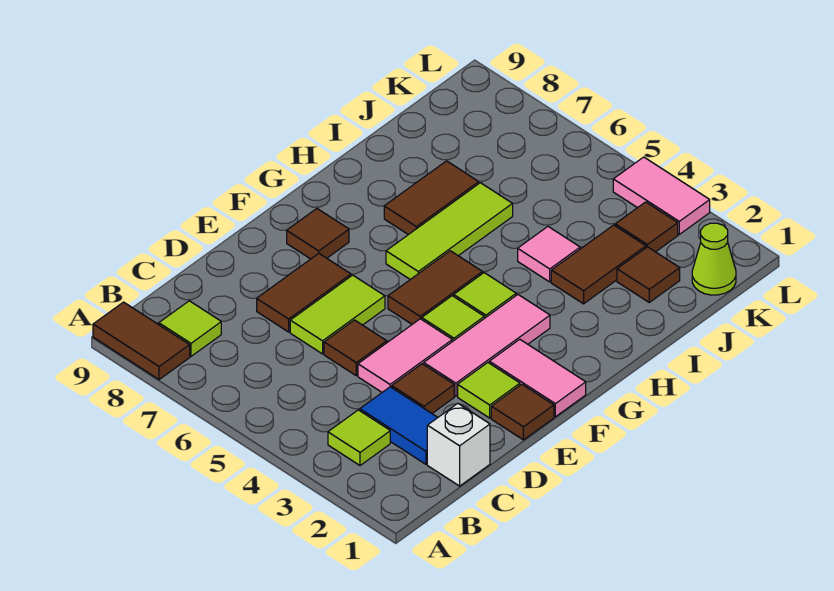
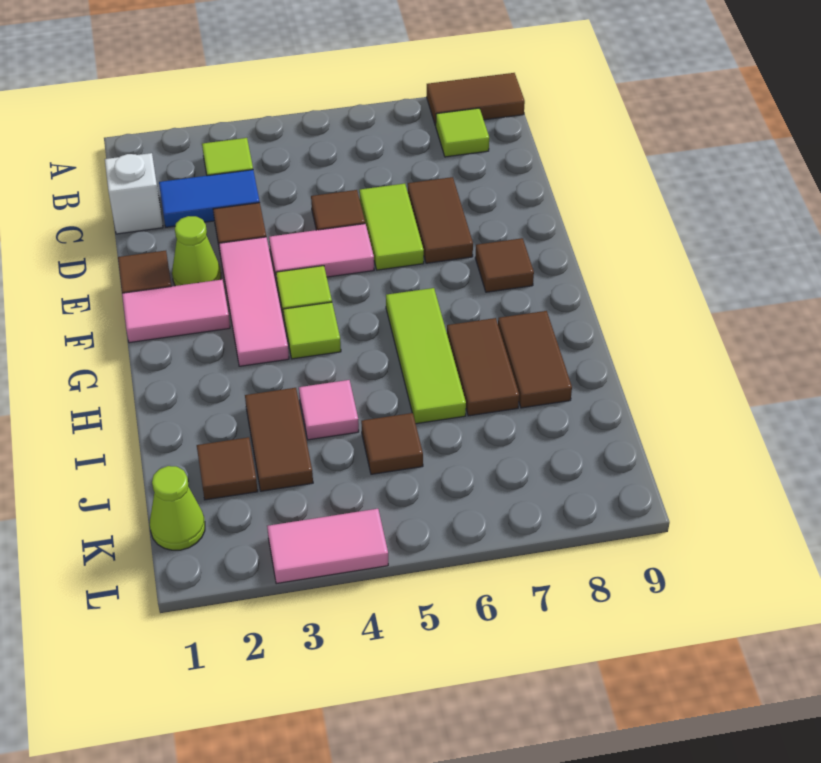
pink tile D4:E4 level 1 -> pink tile E4:E5 level 1
lime tile E2 level 1 -> lime cone E2 level 1
brown tile F5:G5 level 1 -> brown tile H8:I8 level 1
brown tile K3 level 1 -> brown tile J5 level 1

